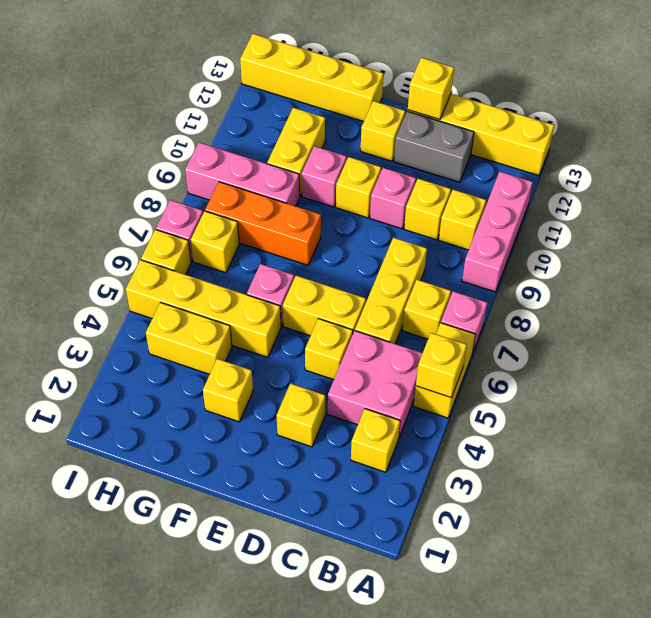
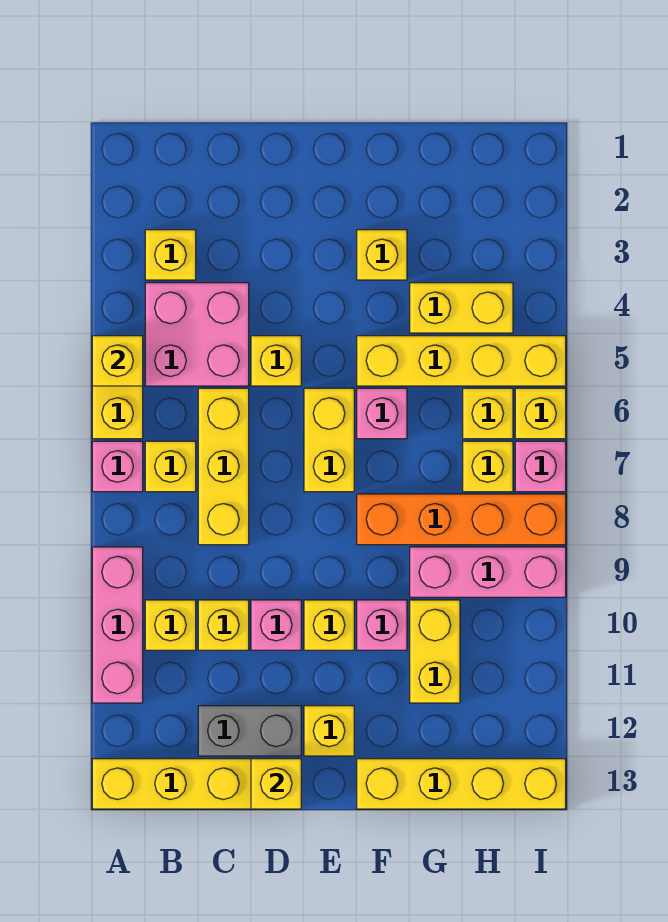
yellow brick D3 level 1 -> yellow brick H6 level 1
yellow brick D6:E6 level 1 -> yellow brick E6:E7 level 1
orange brick F8:H8 level 1 -> orange brick F8:I8 level 1

